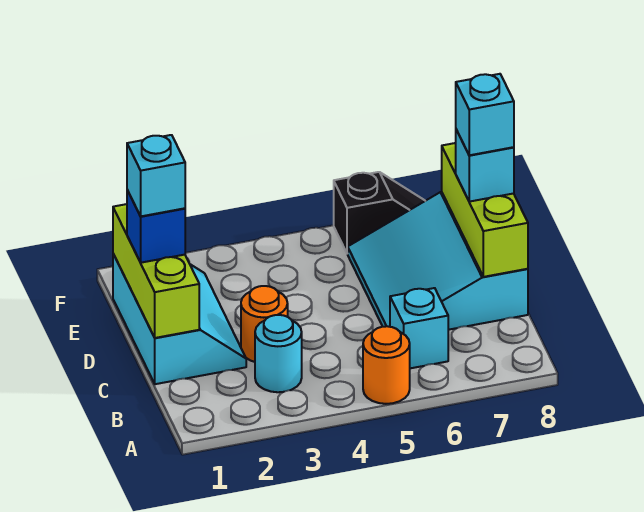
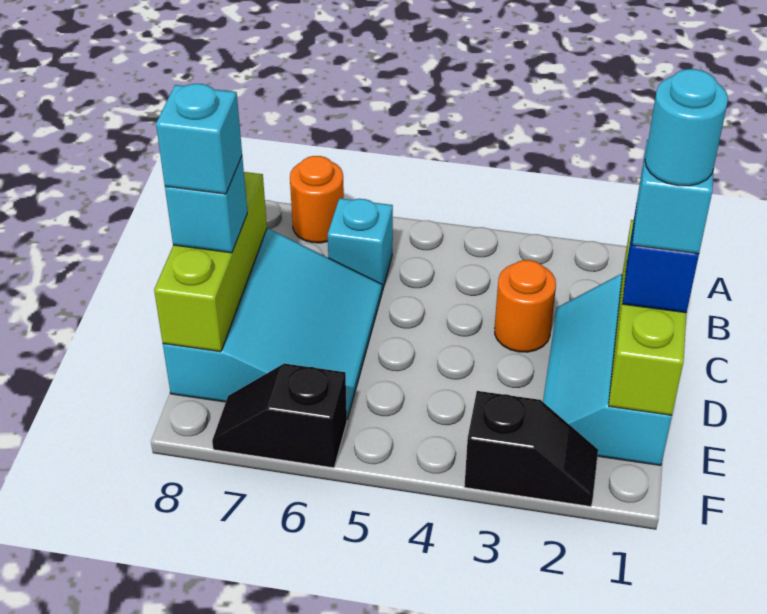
orange round brick A5 level 1 -> orange round brick A7 level 1
cyan round brick B3 level 1 -> cyan round brick D1 level 5
none -> black slope F2:F3 level 1 top 3

